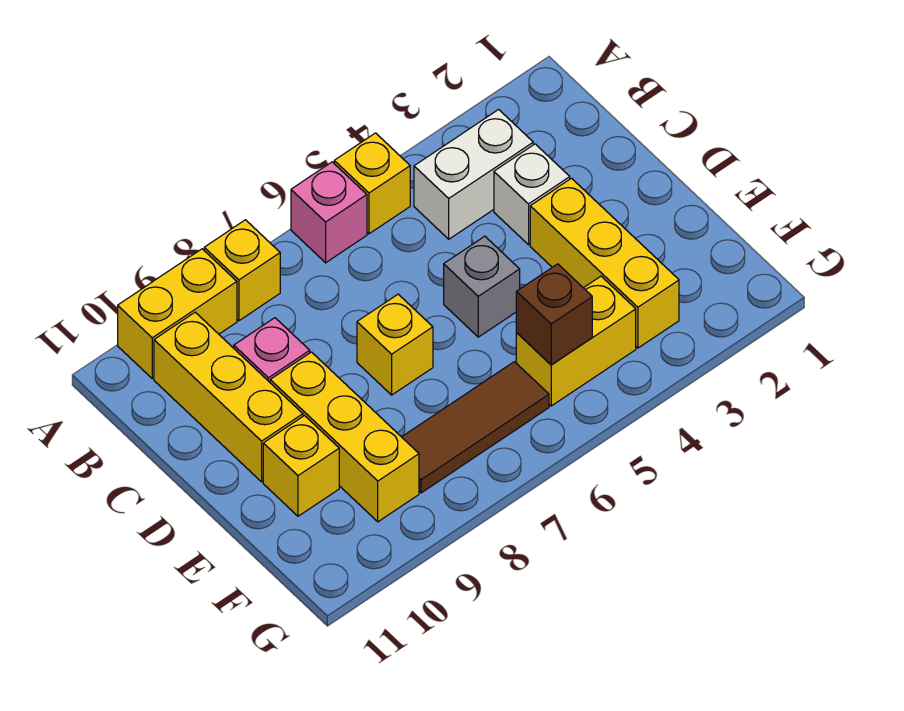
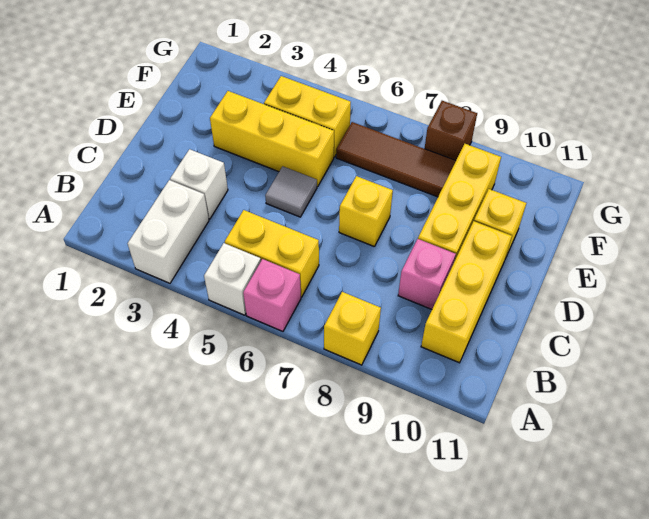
yellow brick A5 level 1 -> white brick A5 level 1
yellow brick A9:A10 level 1 -> yellow brick B5:B6 level 1
white brick B3:B4 level 1 -> white brick A3:B3 level 1
yellow brick D3:F3 level 1 -> yellow brick E3:E5 level 1
grey brick D5 level 1 -> grey tile D5 level 1
brown brick F5 level 2 -> brown brick G8 level 1

